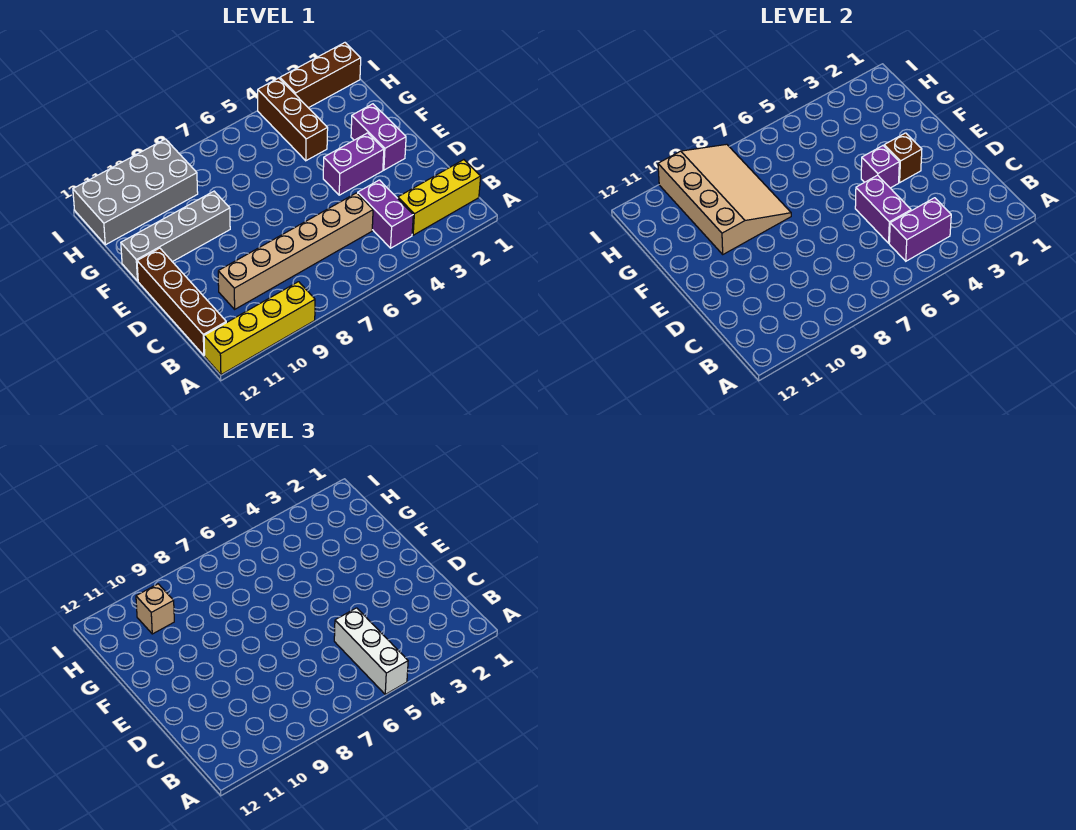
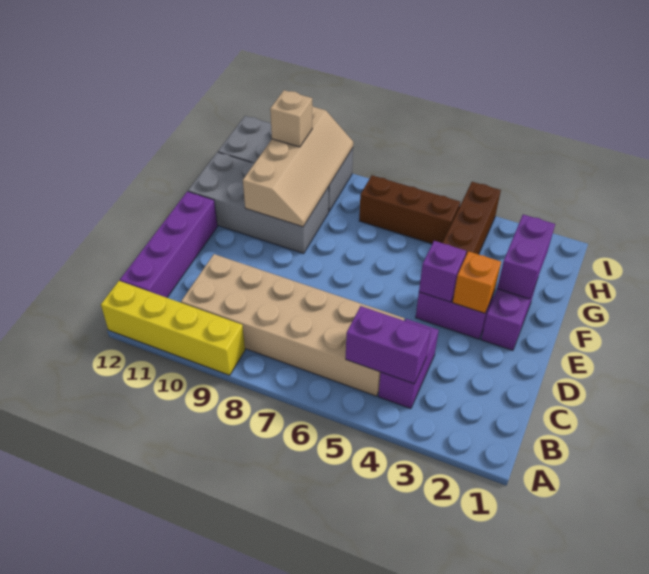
white brick A5:C5 level 3 -> none
yellow brick B1:B3 level 1 -> none
brown brick B12:E12 level 1 -> purple brick B12:E12 level 1
tan brick C5:C10 level 1 -> tan brick B5:C10 level 1
purple brick C5:D5 level 2 -> purple brick F2:G2 level 2
brown brick E3 level 2 -> orange brick E3 level 2
tan slope F8:I10 level 2 top 10 -> tan slope F9:I10 level 2 top 10
grey brick F9:F12 level 1 -> grey brick F9:G12 level 1
brown brick I1:I3 level 1 -> brown brick H5:H7 level 1

